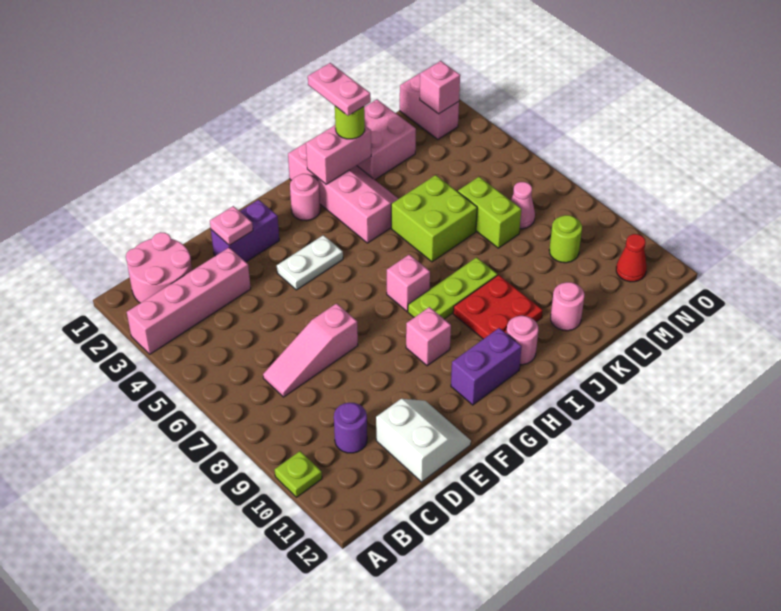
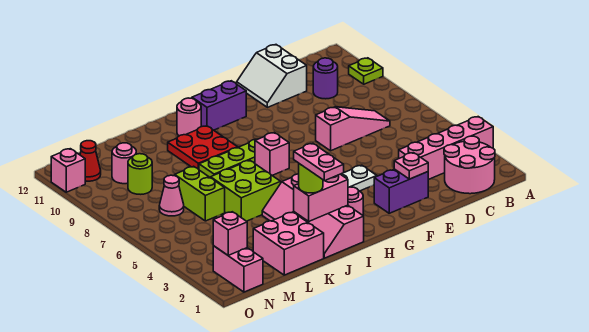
pink brick G9 level 1 -> pink brick O11 level 1
pink round brick K11 level 1 -> pink round brick M10 level 1

